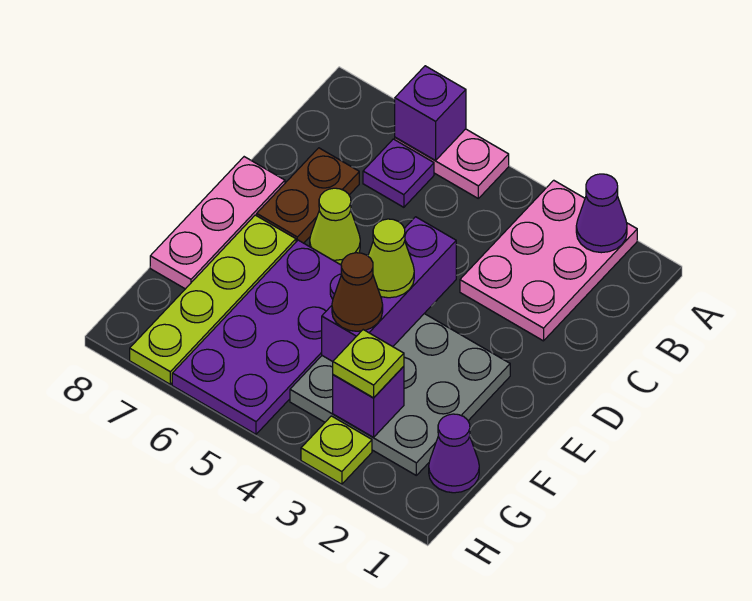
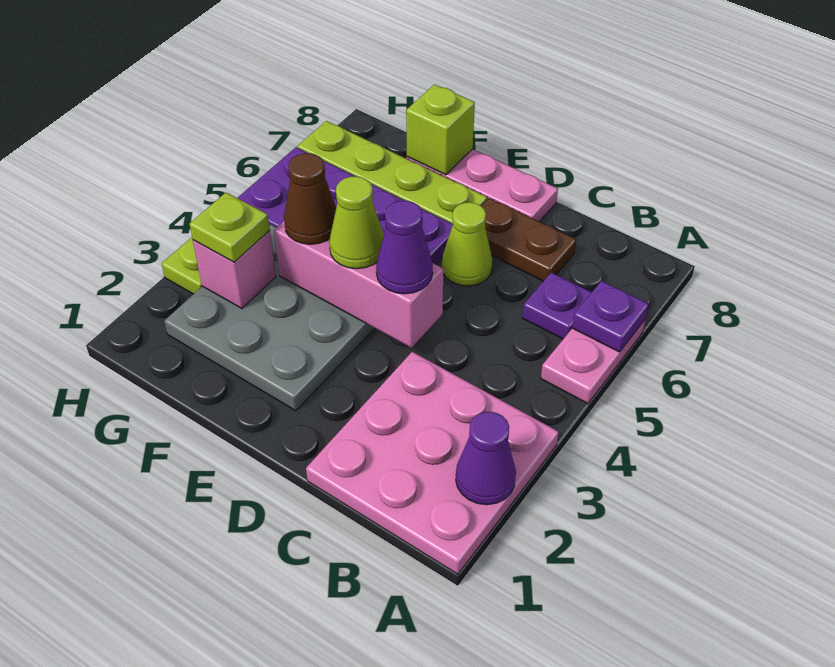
pink plate A2:C3 level 1 -> pink plate A1:C3 level 1
purple brick A6 level 2 -> purple plate A6 level 2
purple brick D4:F4 level 2 -> pink brick D4:F4 level 2
none -> lime brick F8 level 2
purple cone G1 level 1 -> purple cone D4 level 3
purple brick G3 level 2 -> pink brick G3 level 2

